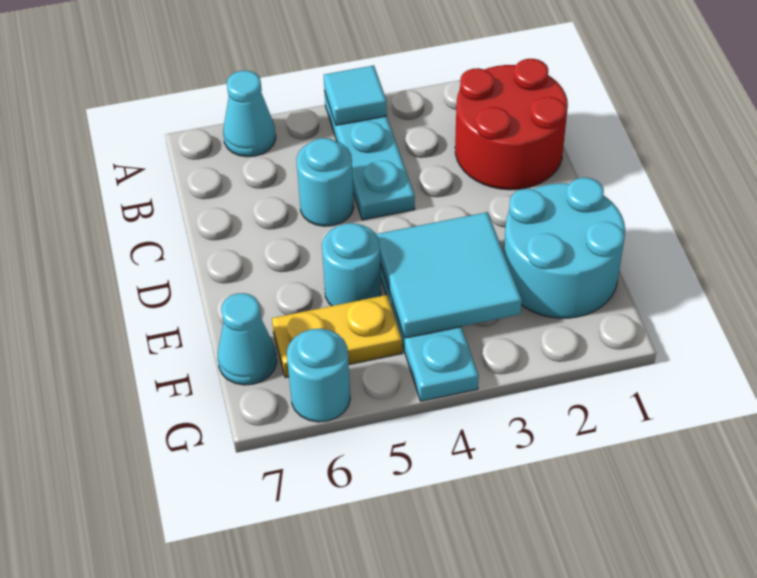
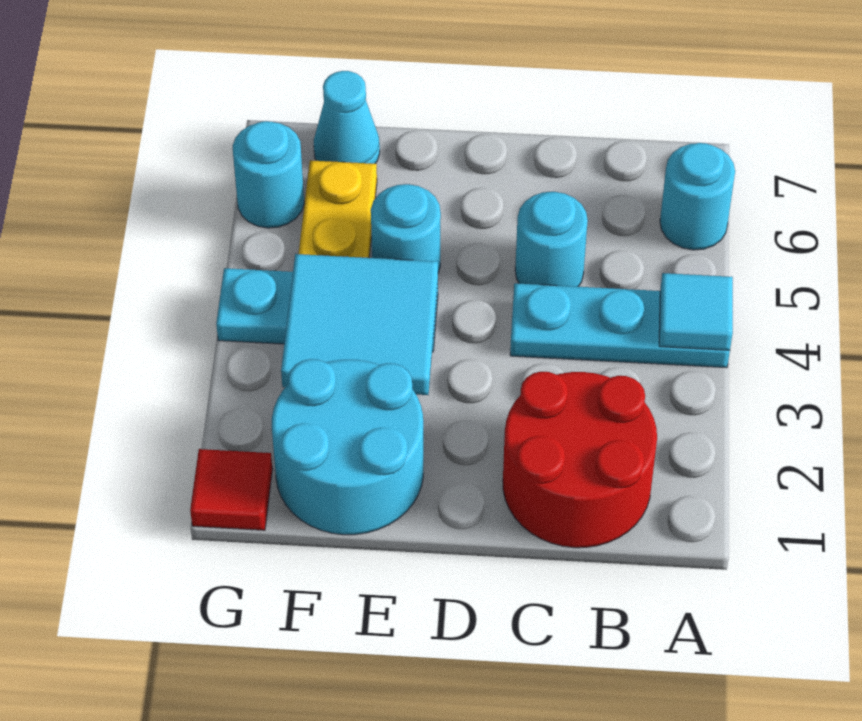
cyan cone A6 level 1 -> cyan round brick A6 level 1
none -> red tile G1 level 1

